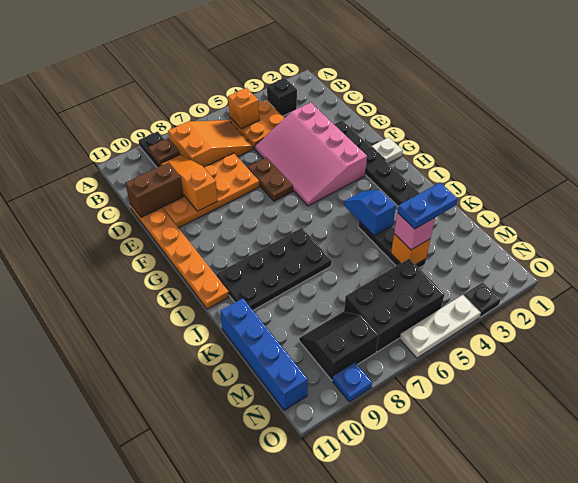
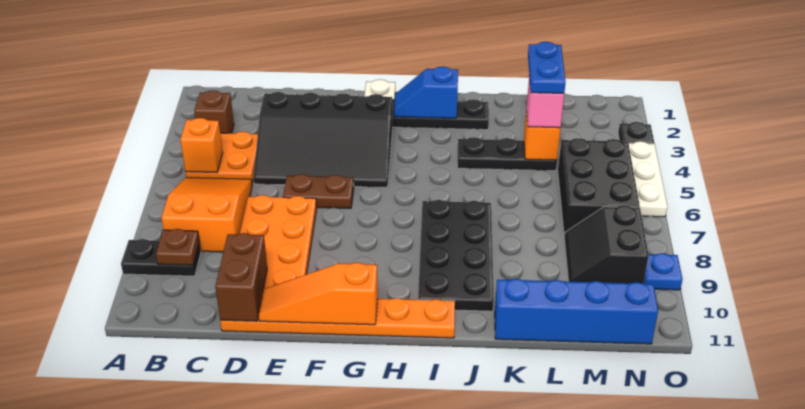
black brick B3 level 1 -> brown brick B3 level 1
orange slope C9:E9 level 2 top E -> orange slope E11:G11 level 2 top G
pink slope D3:G5 level 1 top 3 -> black slope D3:G5 level 1 top 3
blue slope I4:J4 level 2 top J -> blue slope H2:I2 level 2 top I

